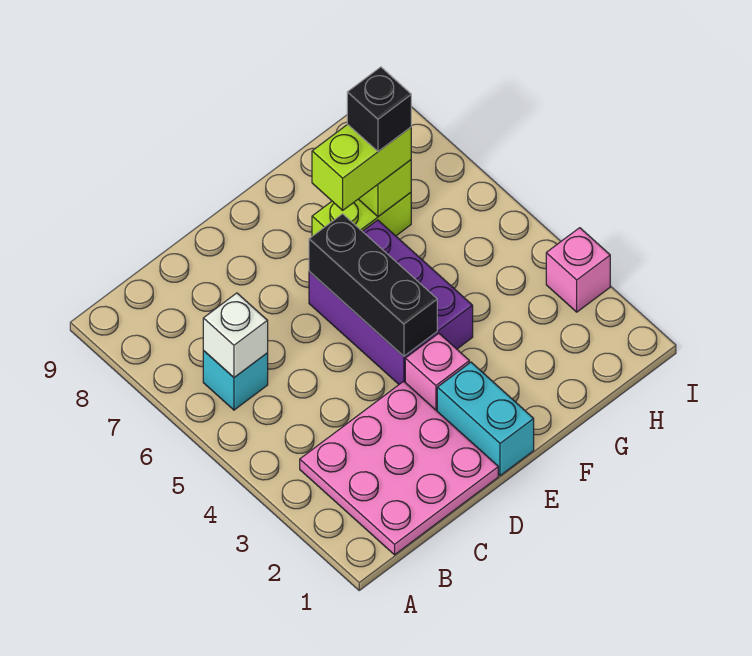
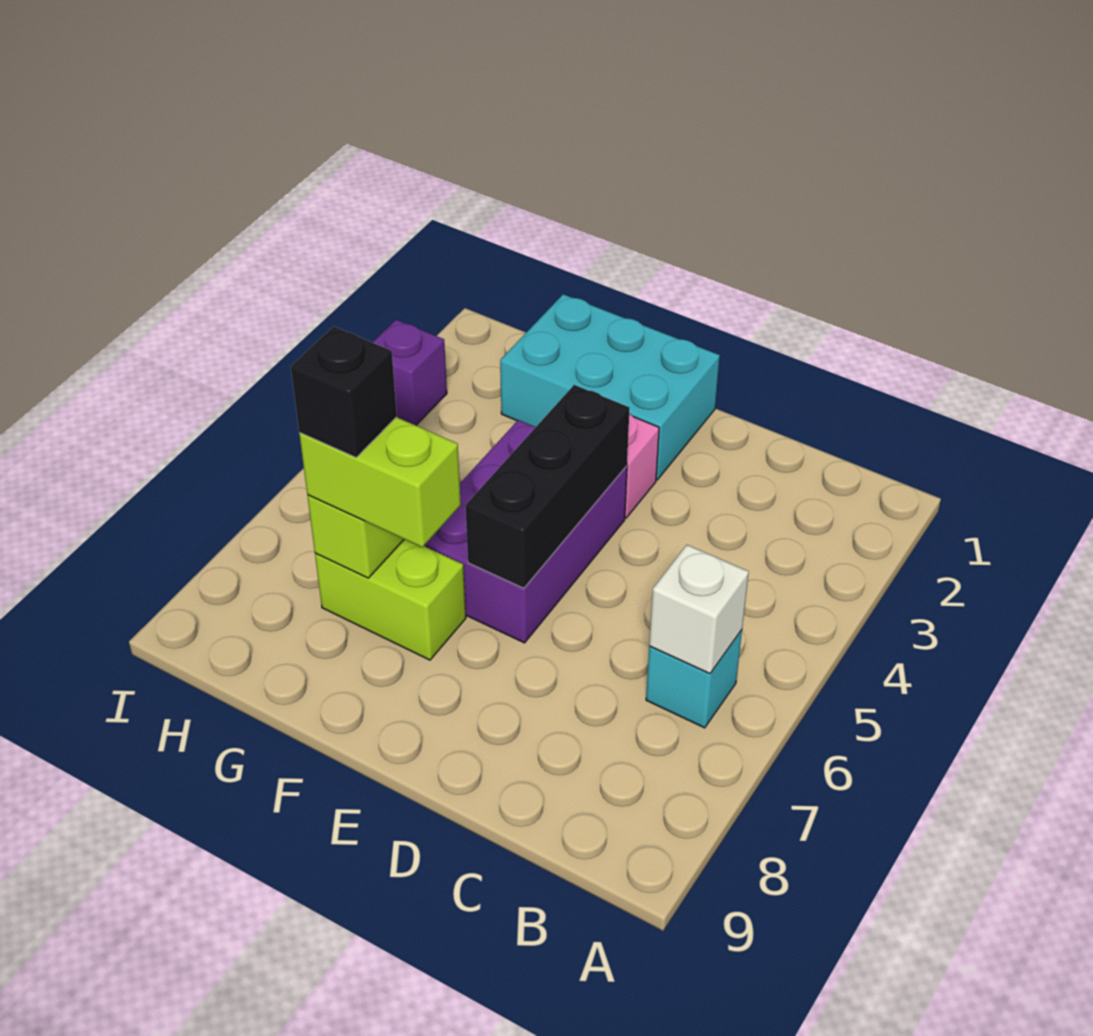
pink plate B1:D3 level 1 -> none
cyan brick E1:E2 level 1 -> cyan brick E1:G2 level 1
pink brick I3 level 1 -> purple brick I3 level 1

